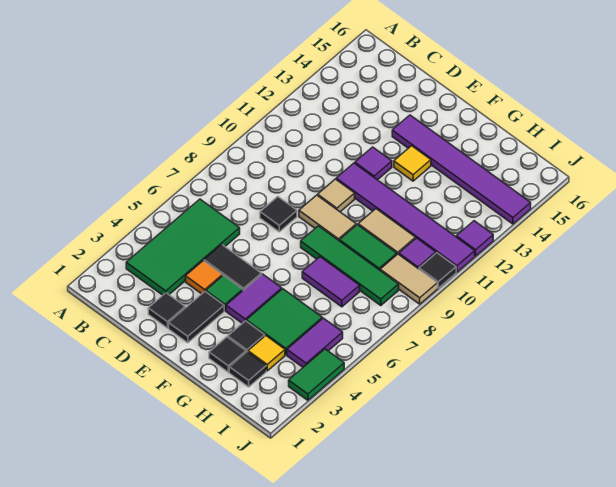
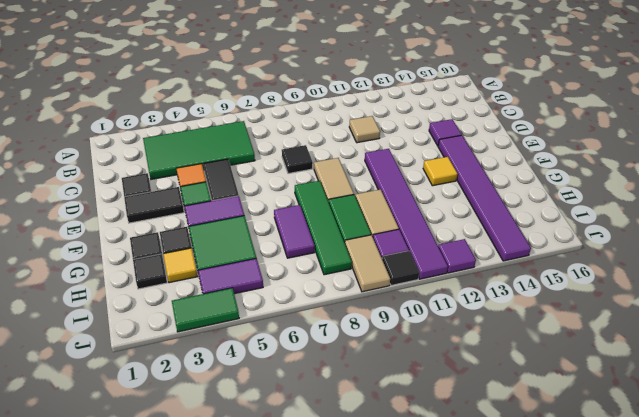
tan tile E10 level 1 -> tan tile C11 level 1
purple tile E12 level 1 -> purple tile D14 level 1

